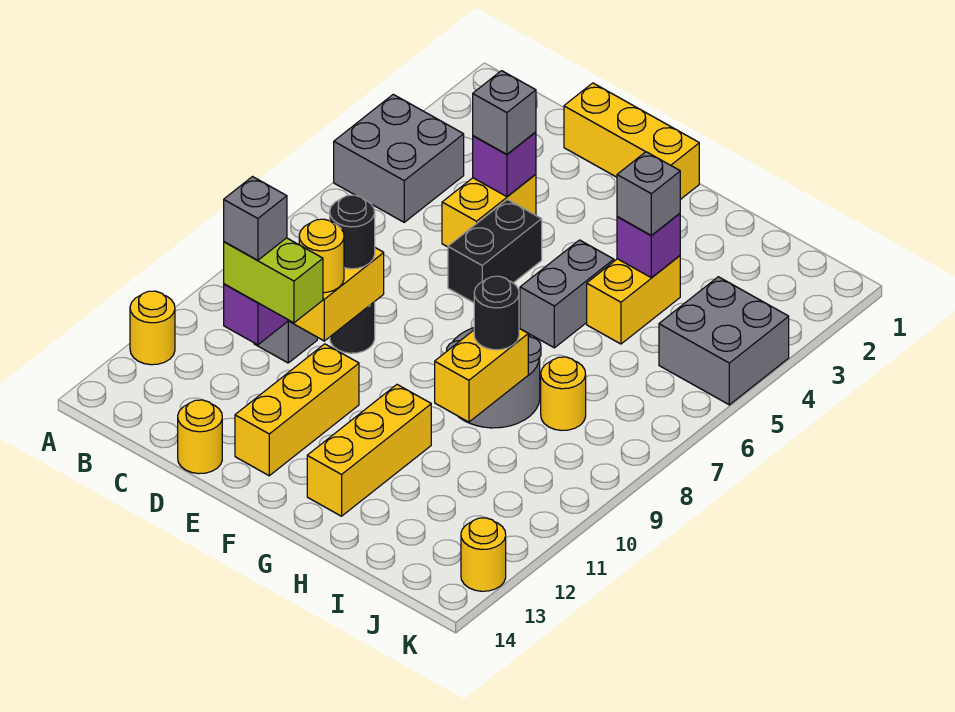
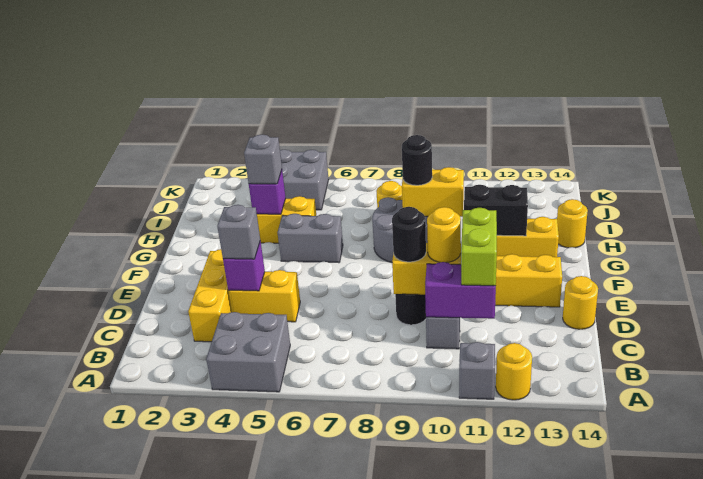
grey brick C11 level 4 -> grey brick A11 level 1
yellow brick D1:F1 level 1 -> yellow brick C3:E3 level 1
black brick E5:E6 level 1 -> black brick G11:G12 level 2
yellow round brick K13 level 1 -> yellow round brick H14 level 1

